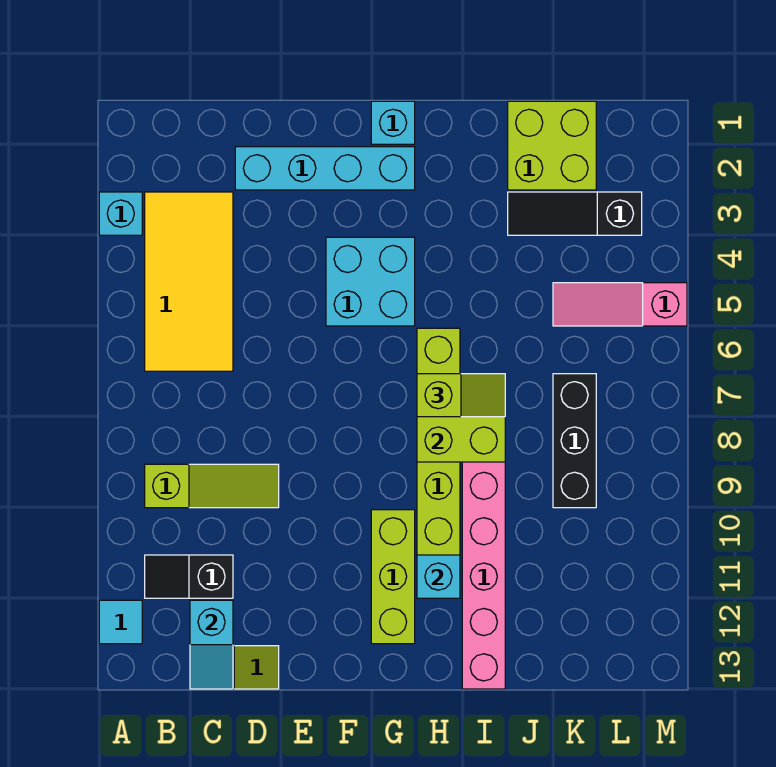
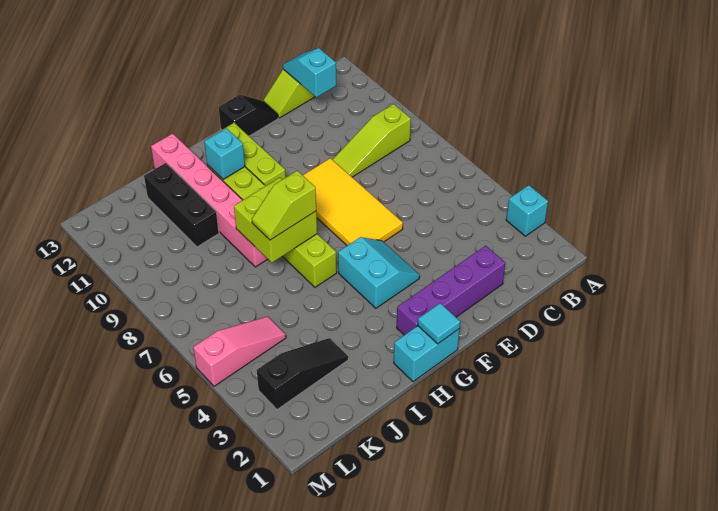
cyan tile A12 level 1 -> cyan tile G1 level 2
yellow tile B3:C6 level 1 -> yellow tile E6:F9 level 1
black slope B11:C11 level 1 top C -> black slope E13:F13 level 1 top F
cyan brick D2:G2 level 1 -> purple brick D2:G2 level 1
cyan brick F4:G5 level 1 -> cyan slope F4:G5 level 1 top G
cyan brick G1 level 1 -> cyan brick G1:H1 level 1
lime brick J1:K2 level 1 -> none
black brick K7:K9 level 1 -> black brick J10:J12 level 1

